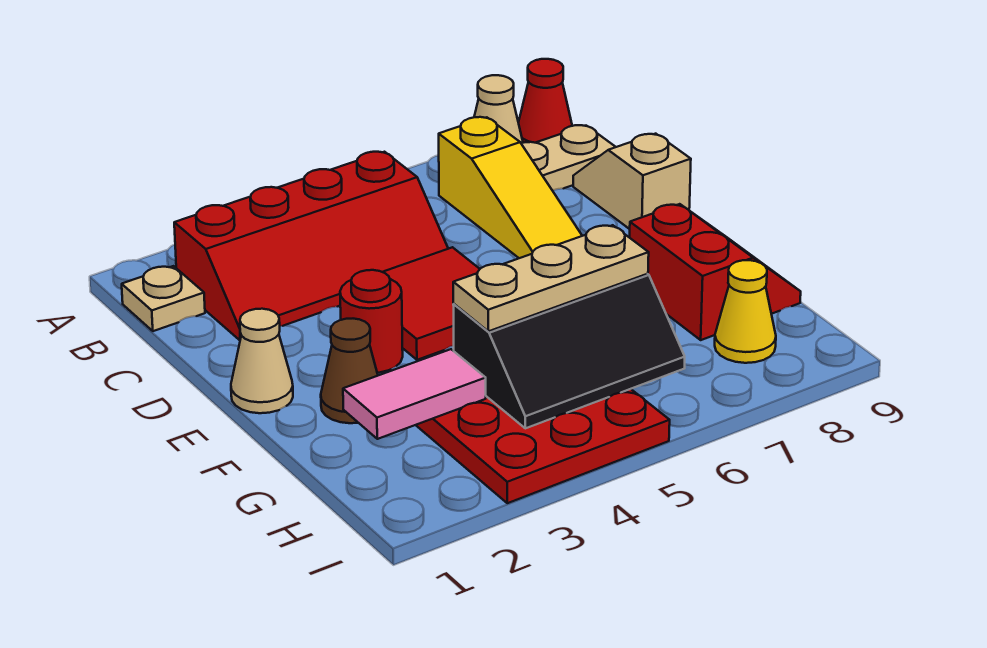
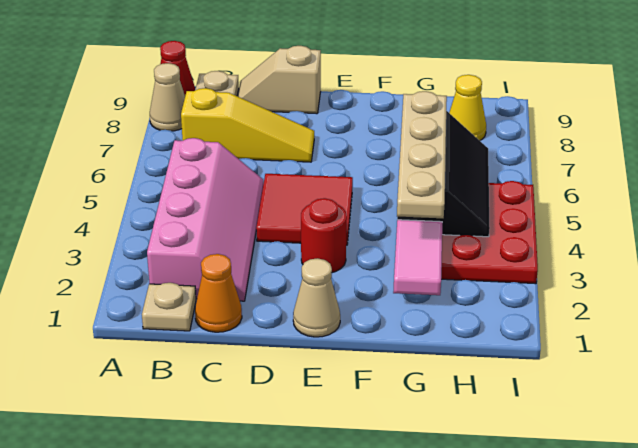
red slope B2:C5 level 1 top B -> pink slope B2:C5 level 1 top B
none -> orange cone C1 level 1
brown cone F2 level 1 -> none
red slope F8:G9 level 1 top 8 -> none
tan plate G4:G6 level 3 -> tan plate G3:G6 level 3

